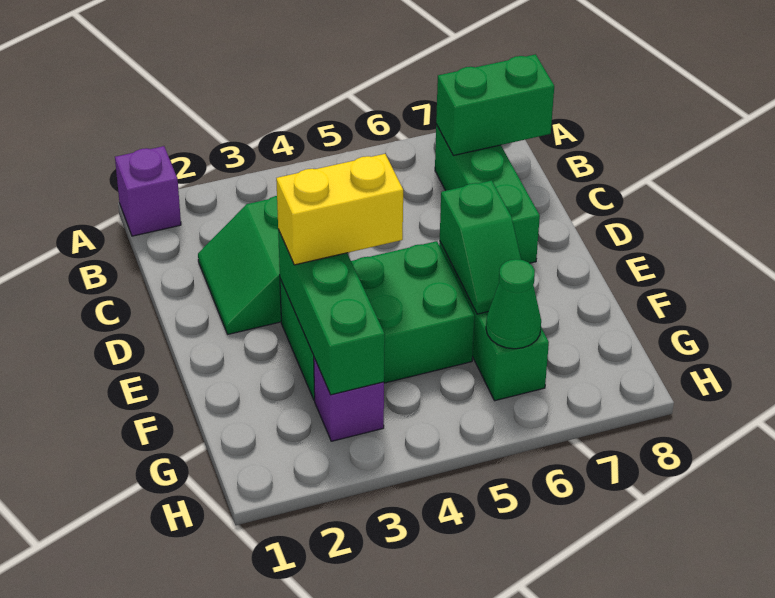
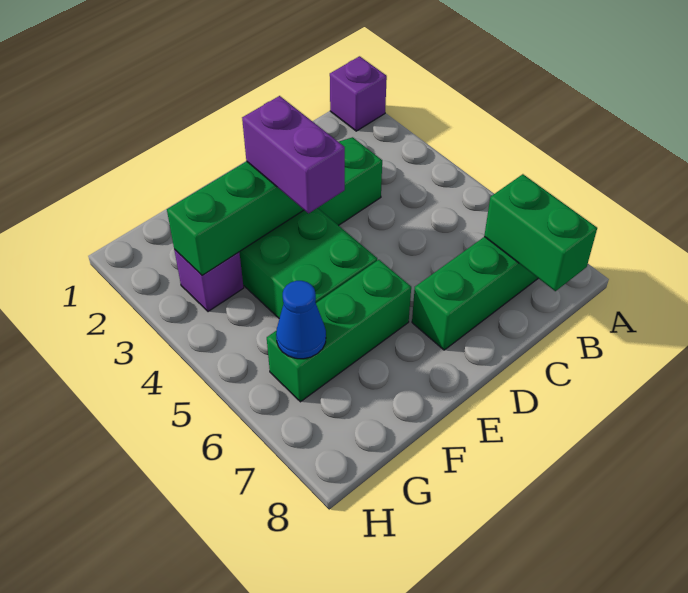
yellow brick E3:E4 level 3 -> purple brick E3:E4 level 3
green slope E6:F6 level 2 top E -> none
green cone G6 level 2 -> blue cone G6 level 2

